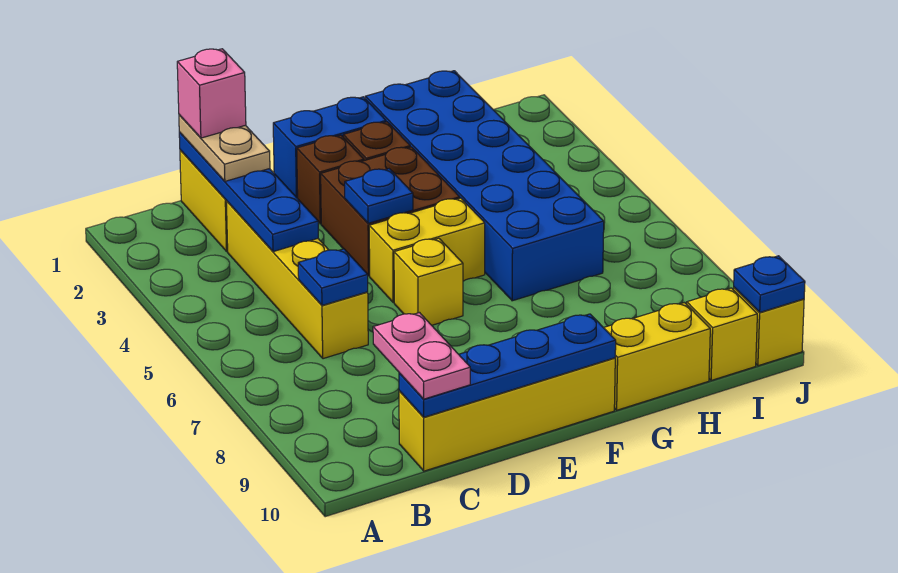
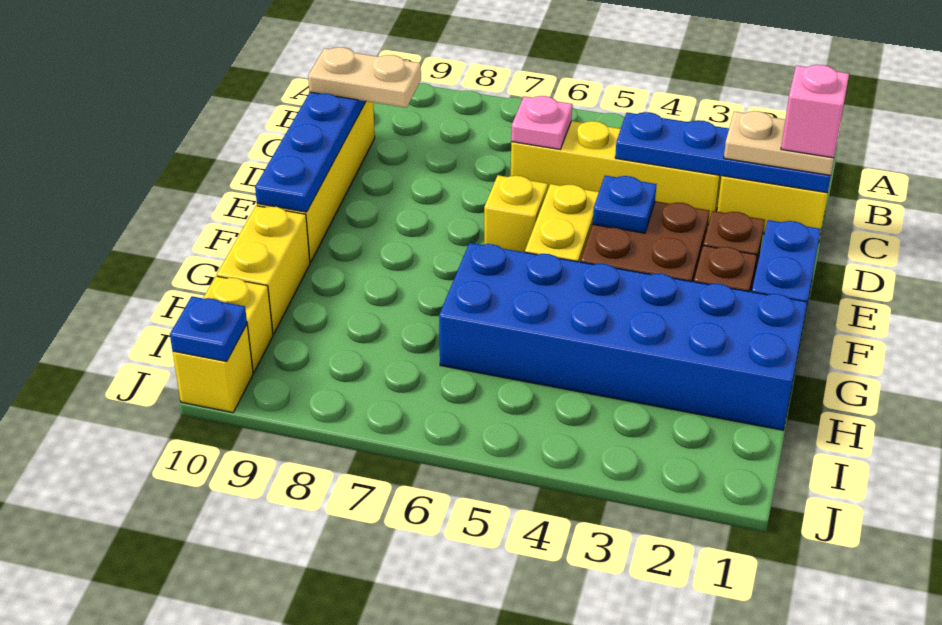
blue plate C6 level 2 -> pink plate C6 level 2
pink plate C9:C10 level 3 -> tan plate C9:C10 level 3

